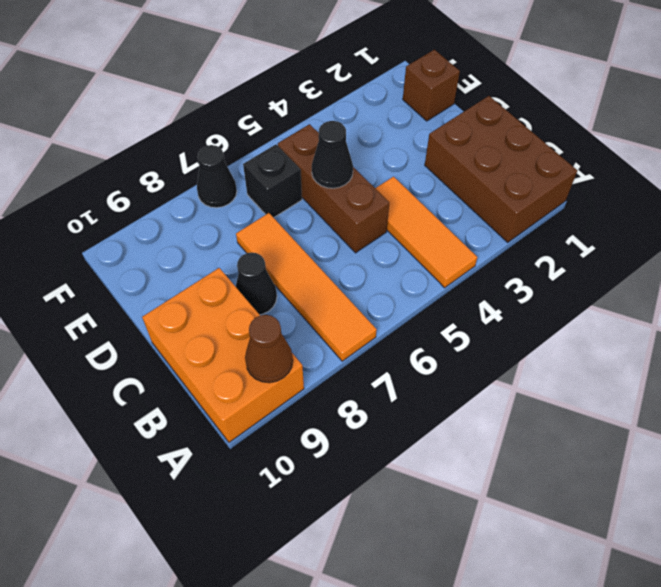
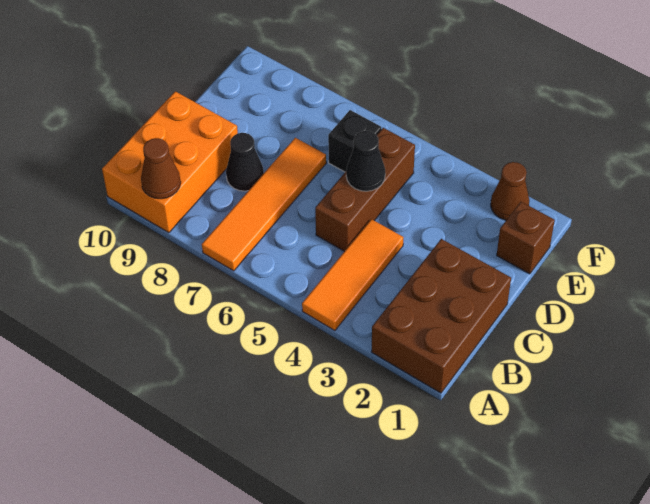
none -> brown cone F2 level 1
black cone F7 level 1 -> none

